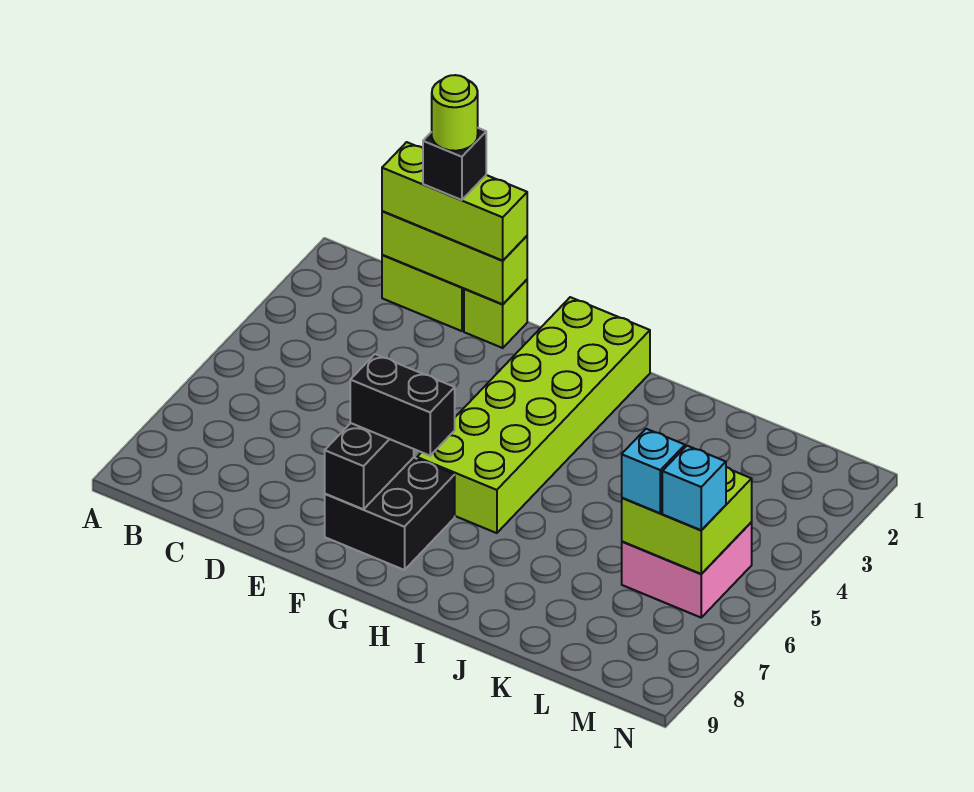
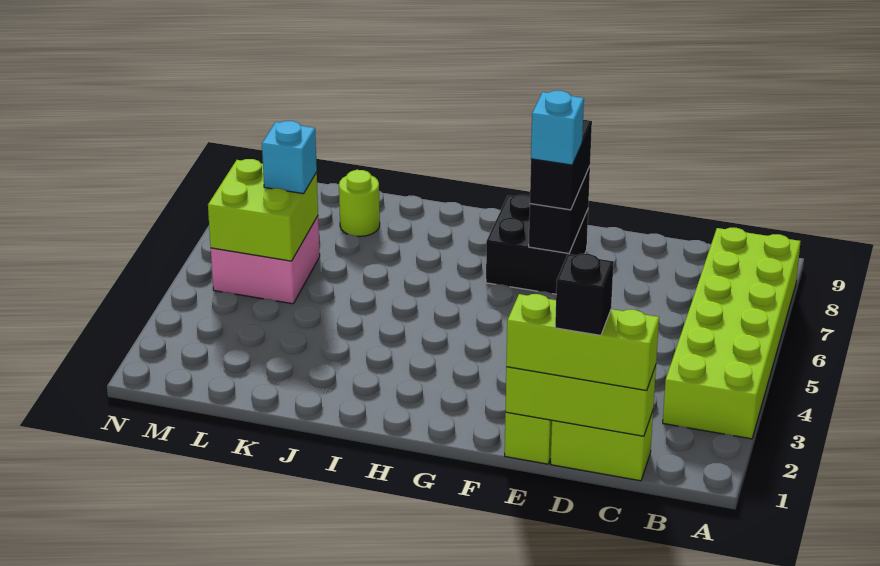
lime round brick D1 level 5 -> lime round brick K8 level 1
black brick F7:G7 level 3 -> black brick F7:F8 level 3
lime brick G1:H6 level 1 -> lime brick A3:B8 level 1
cyan brick M6 level 3 -> cyan brick F7 level 4

